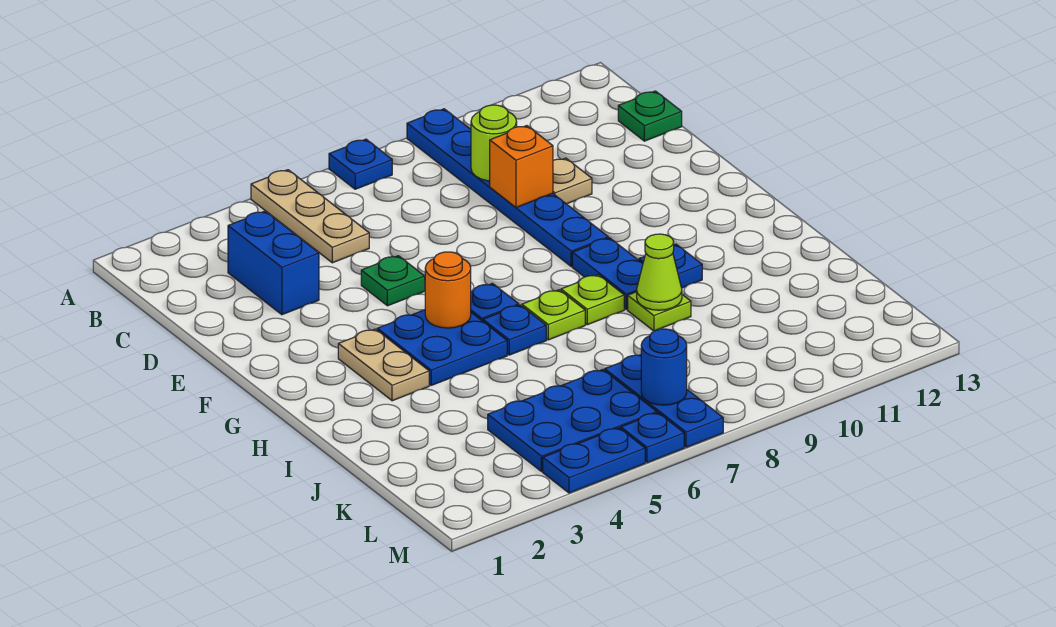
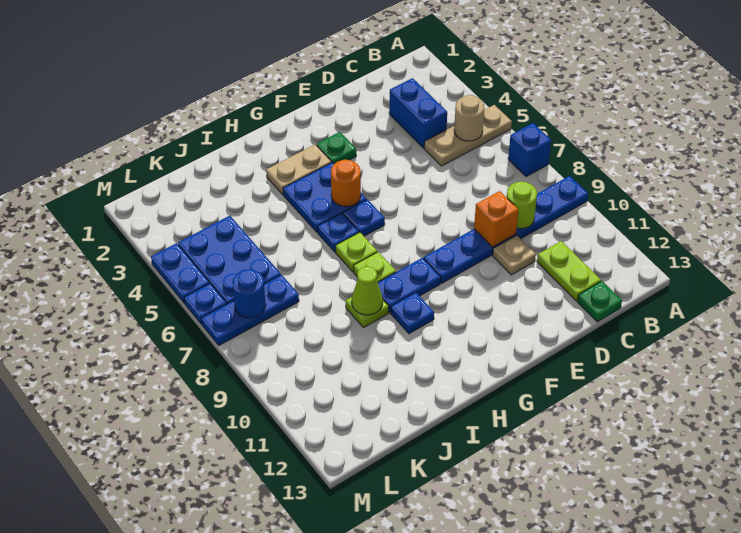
blue plate A7 level 1 -> blue brick A7 level 1
none -> tan round brick B5 level 2
blue brick C3:D3 level 1 -> blue brick C3:C4 level 1
none -> lime plate C11:C12 level 1
green plate E5 level 1 -> green plate F3 level 1

